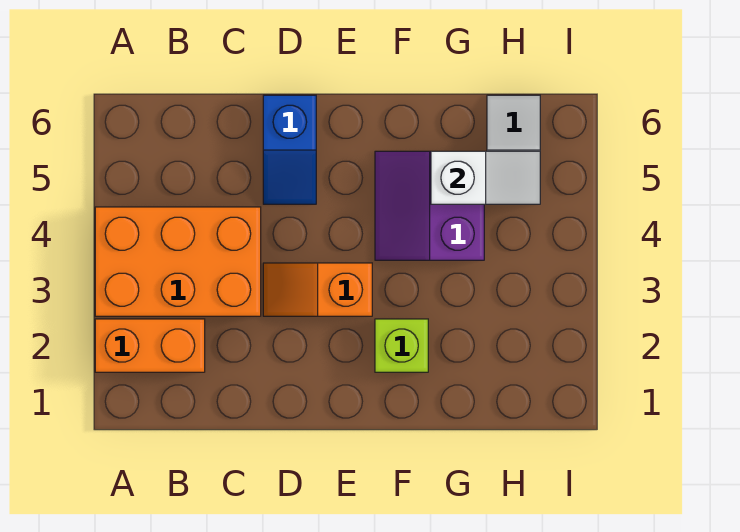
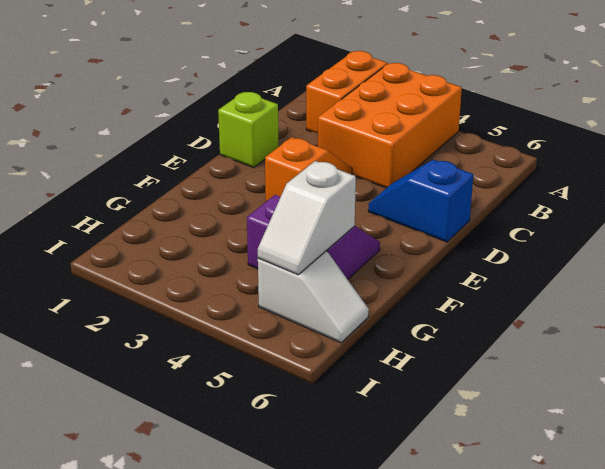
lime brick F2 level 1 -> lime brick D1 level 1

